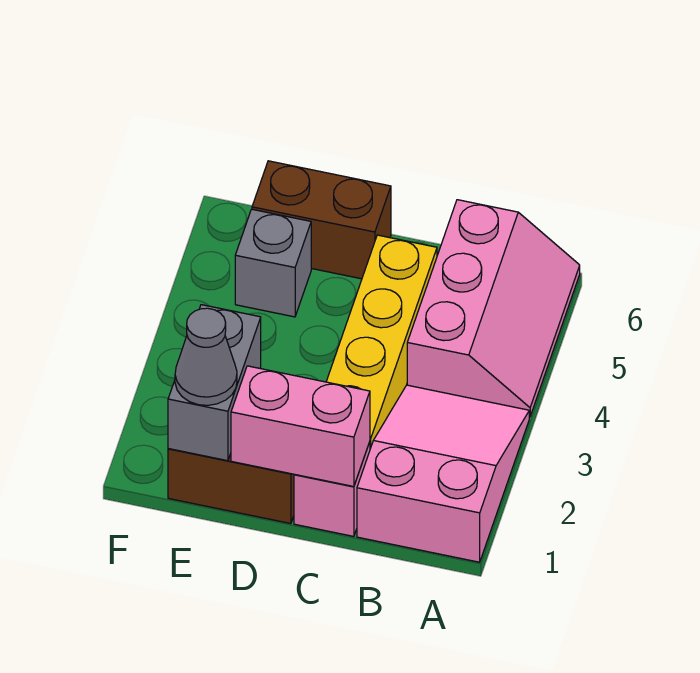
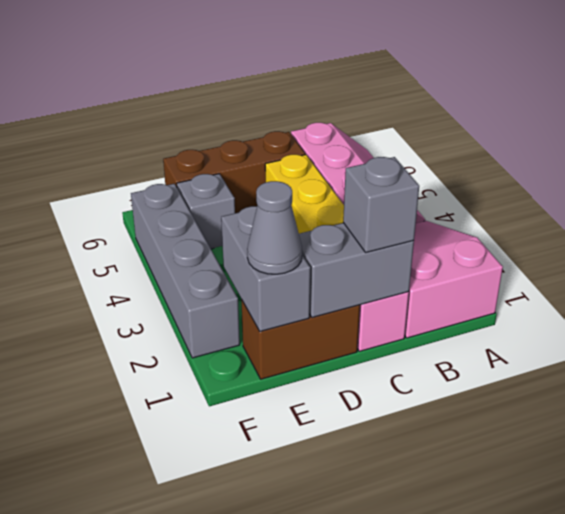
pink brick C1:D1 level 2 -> grey brick C1:D1 level 2
none -> grey brick C1 level 3
brown brick D6:E6 level 1 -> brown brick C6:E6 level 1
none -> grey brick F2:F5 level 1

